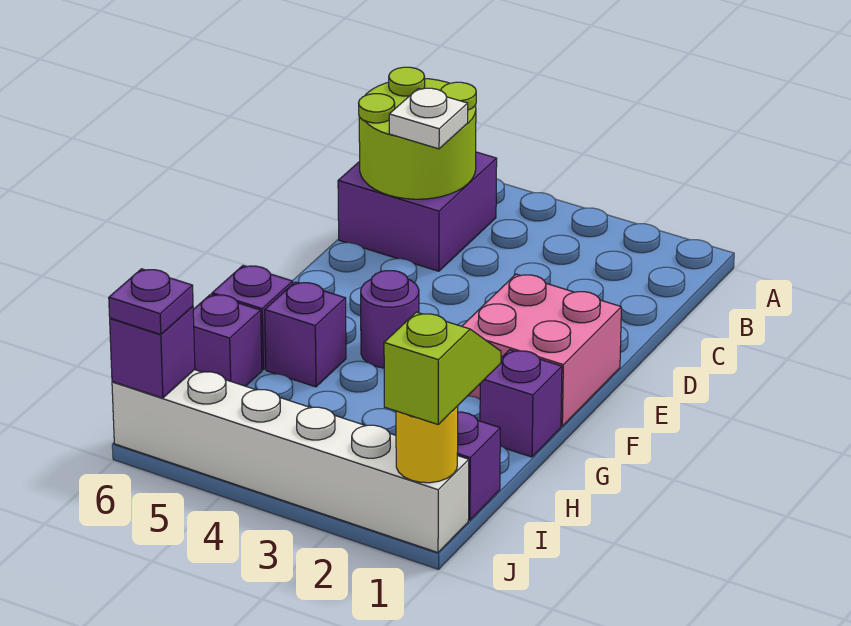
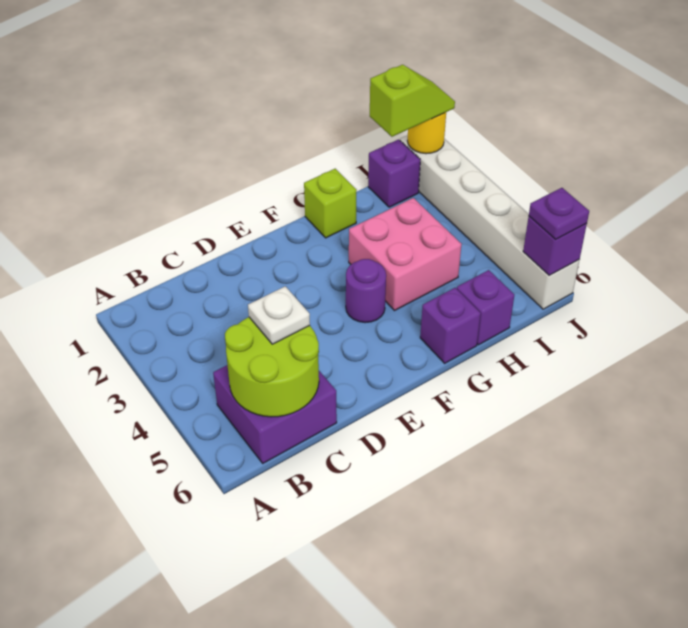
pink brick E1:F2 level 1 -> pink brick G3:H4 level 1
purple brick G1 level 1 -> lime brick G1 level 1
purple brick G5 level 1 -> none
lime slope I1:J1 level 3 top J -> lime slope I1:J1 level 3 top I

